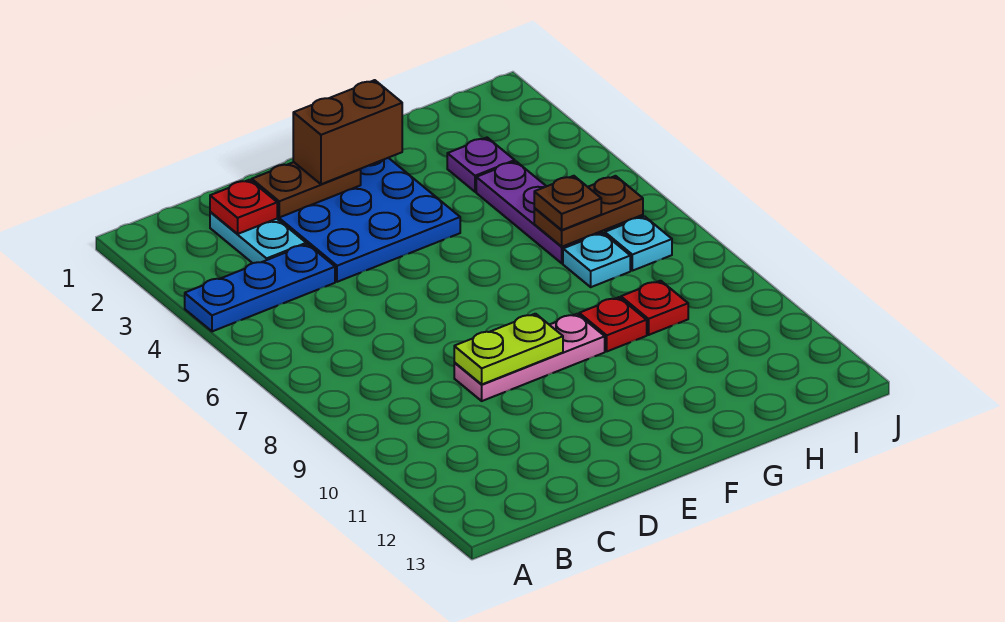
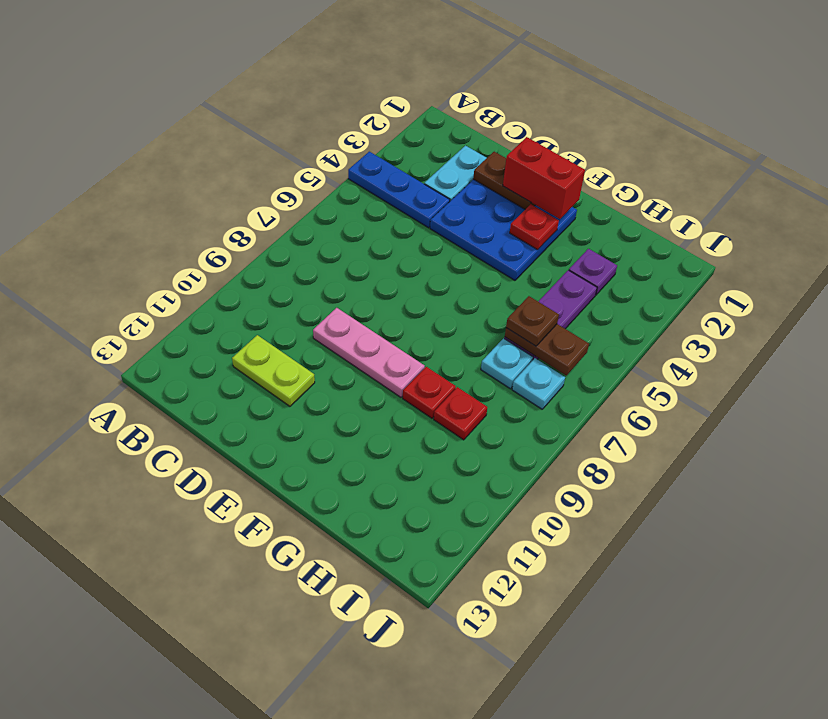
red plate C2 level 2 -> red plate F3 level 2
lime plate D9:E9 level 2 -> lime plate C11:D11 level 1
brown brick E2:F2 level 3 -> red brick E2:F2 level 3

